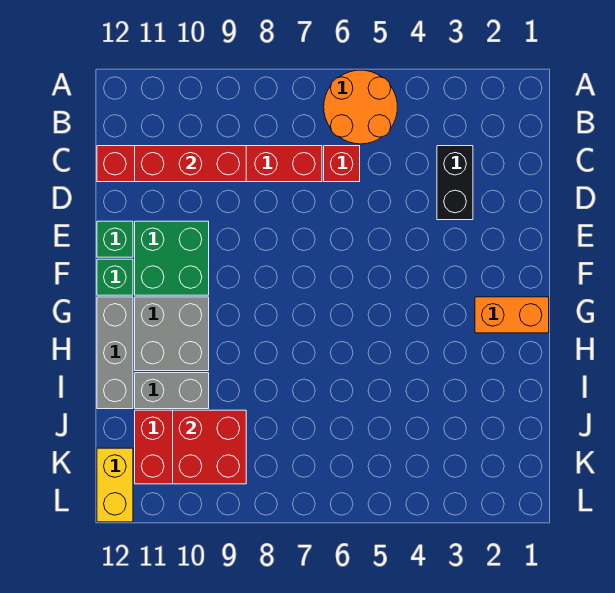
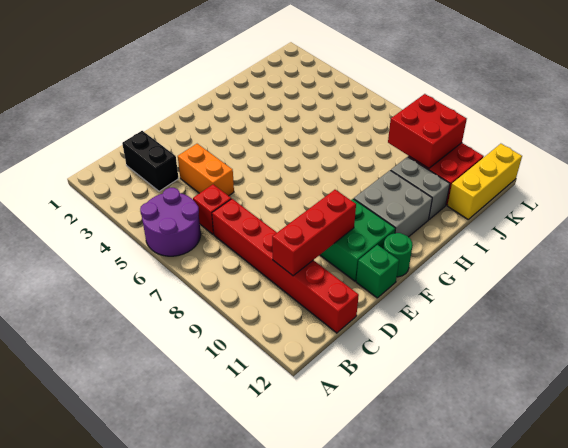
orange round brick A5:B6 level 1 -> purple round brick A5:B6 level 1
black brick C3:D3 level 1 -> black brick C2:C3 level 1
red brick C9:C11 level 2 -> red brick C10:E10 level 2
green brick F12 level 1 -> green round brick F12 level 1
orange brick G1:G2 level 1 -> orange brick D4:D5 level 1
grey brick G12:I12 level 1 -> none
yellow brick K12:L12 level 1 -> yellow brick J12:L12 level 1

